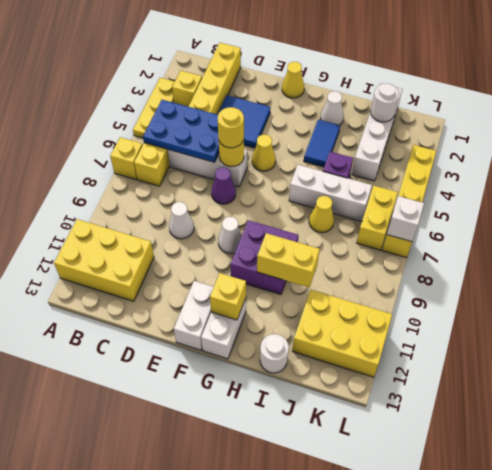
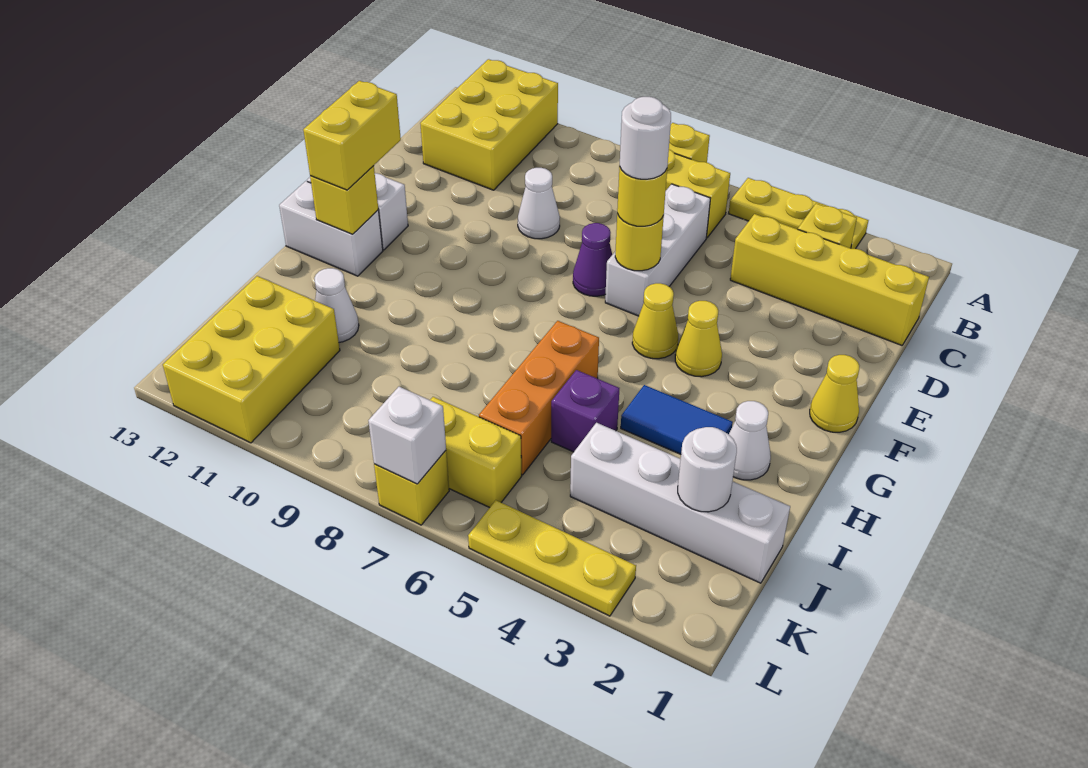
blue plate B5:D6 level 2 -> none
blue tile D3:E4 level 1 -> none
white cone F9 level 1 -> white cone I11 level 1
purple brick G9:H10 level 1 -> none
white brick H6:J6 level 1 -> orange brick H6:J6 level 1
yellow brick H10:I10 level 2 -> yellow brick F12:G12 level 3
yellow cone I7 level 1 -> yellow cone F4 level 1
white round brick I13 level 1 -> white round brick E6 level 4

